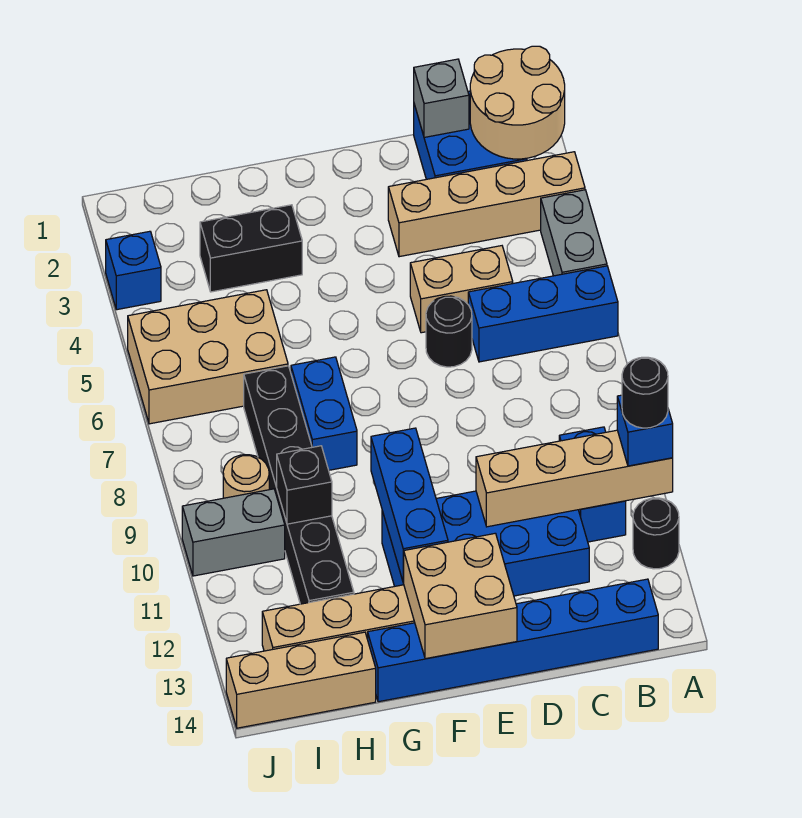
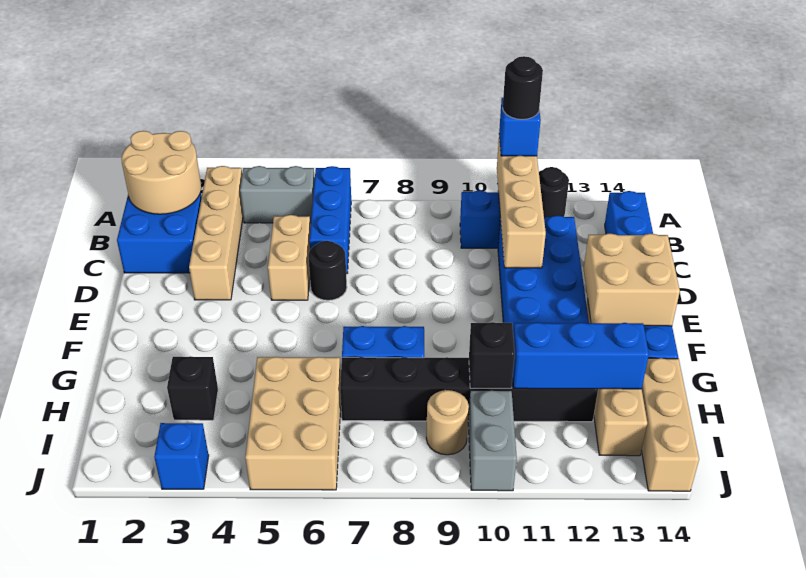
grey brick C1 level 2 -> none
blue brick F10:F12 level 2 -> blue brick H11:H13 level 2
black brick G3:H3 level 1 -> black brick H3 level 1

